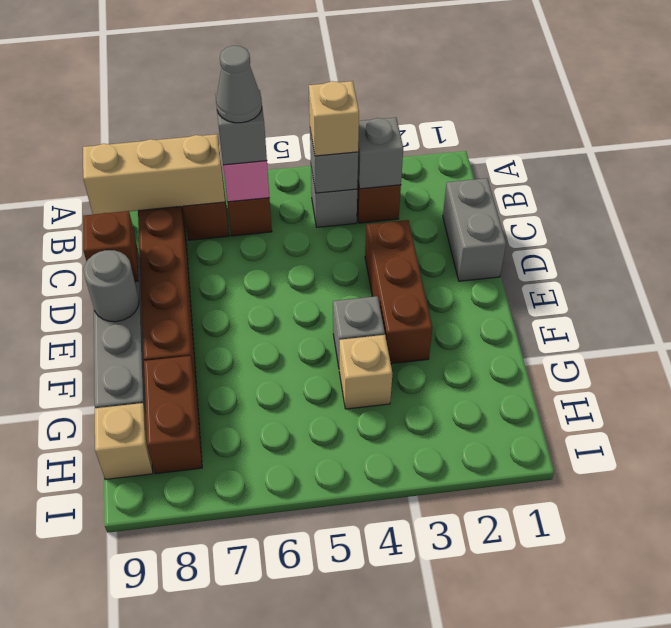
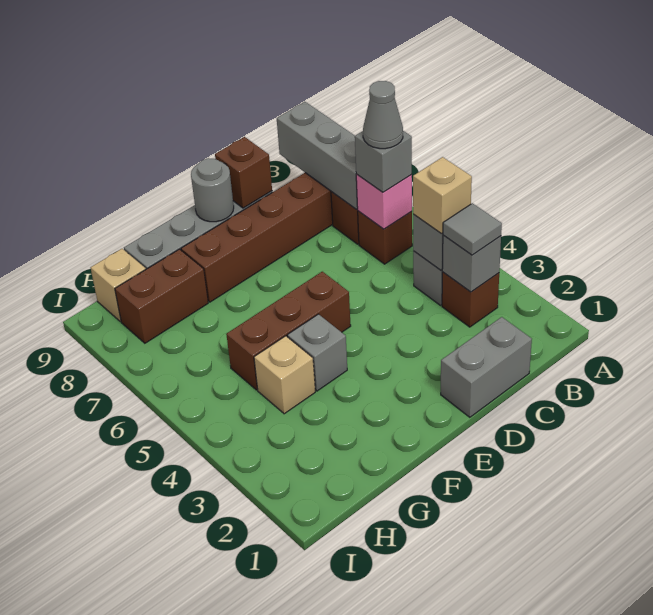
none -> grey tile B3 level 3
tan brick B7:B9 level 2 -> grey brick B7:B9 level 2
brown brick D3:F3 level 1 -> brown brick E5:G5 level 1

